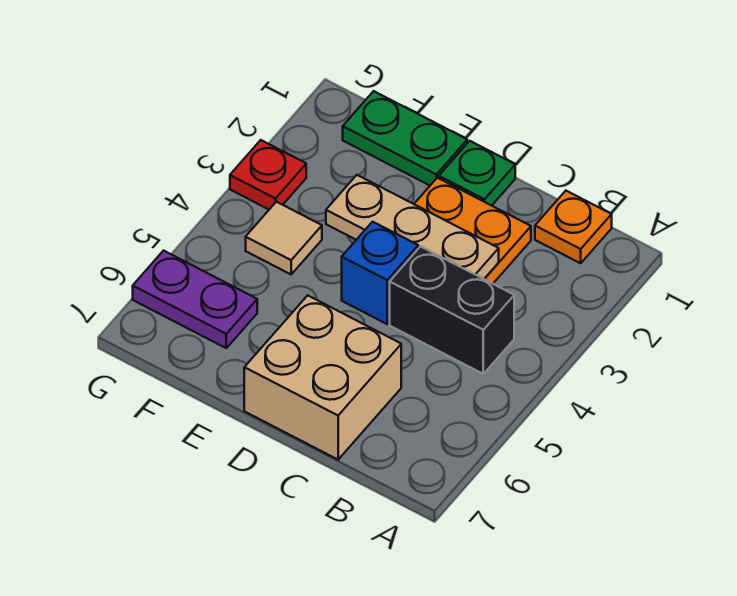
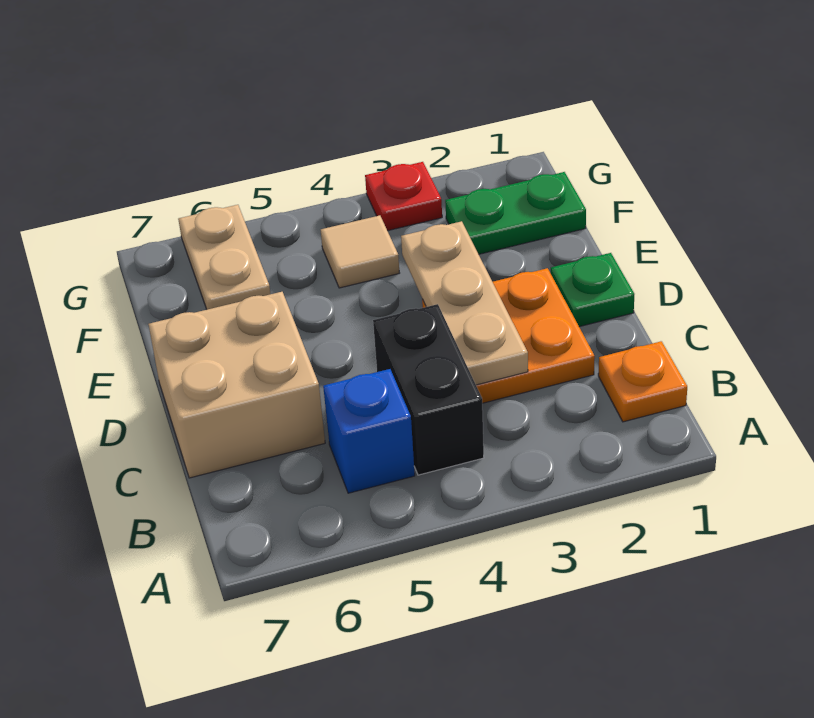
blue brick D4 level 1 -> blue brick B5 level 1
green plate E1:F1 level 1 -> green plate F1:F2 level 1
purple plate F6:G6 level 1 -> tan plate F6:G6 level 1

